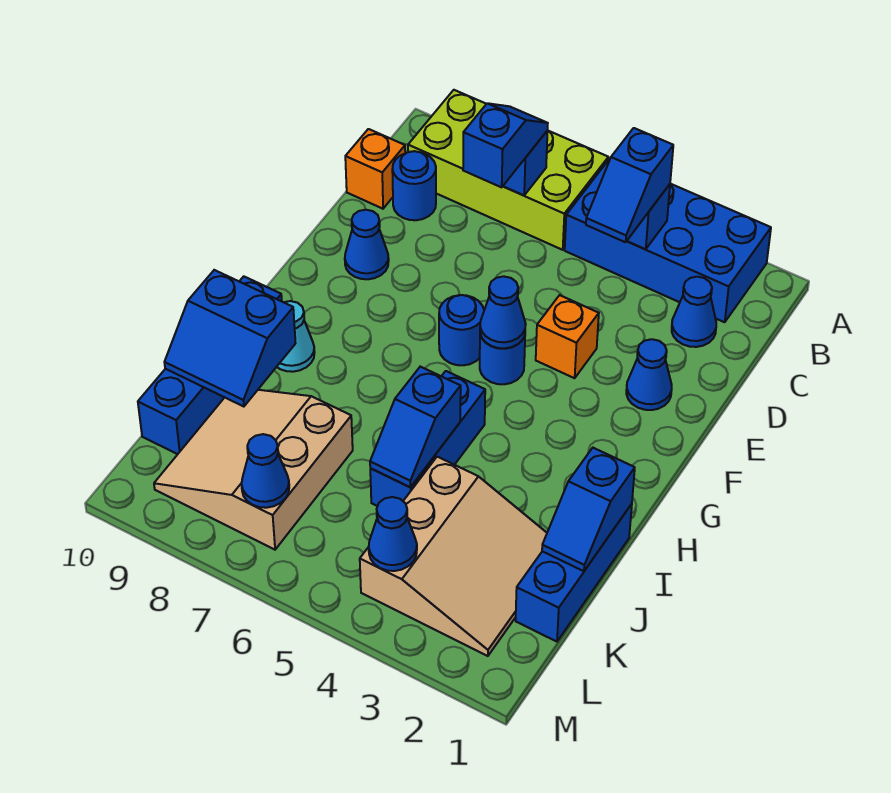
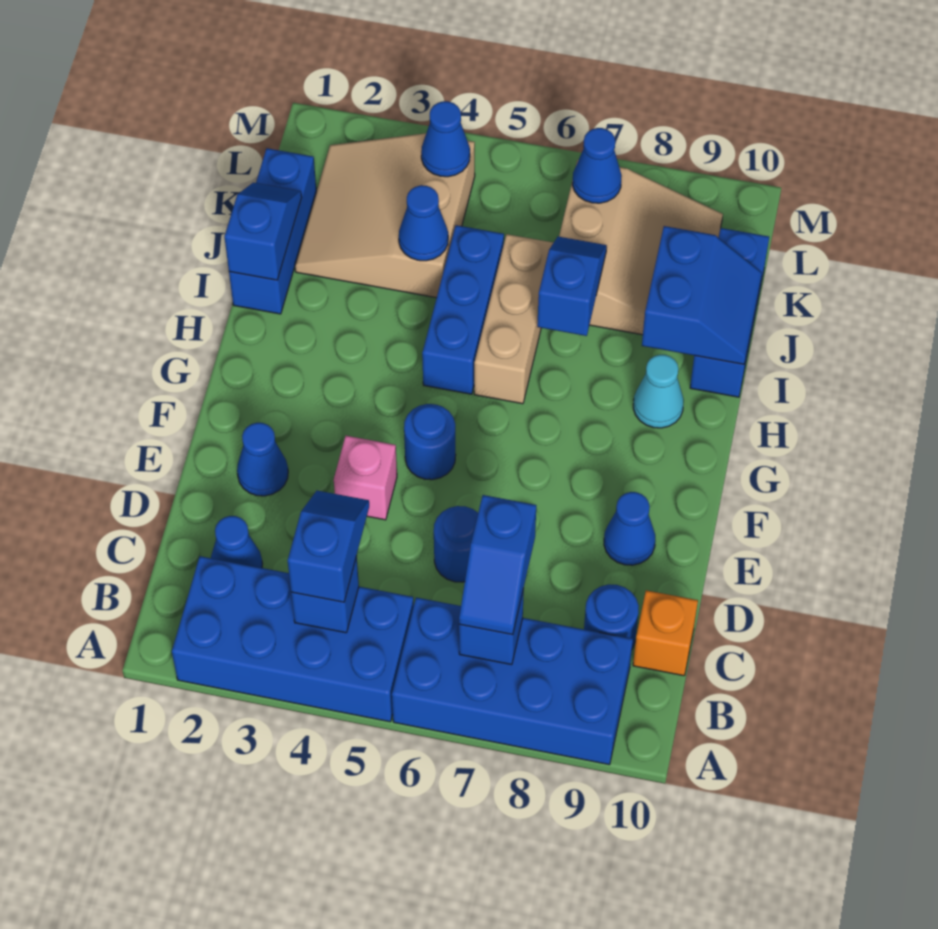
lime brick A6:B9 level 1 -> blue brick A6:B9 level 1
orange brick E4 level 1 -> pink brick E4 level 1
blue cone F5 level 2 -> blue cone J4 level 2
blue round brick F6 level 1 -> blue round brick D6 level 1
none -> tan brick H6:J6 level 1
blue brick H10:K10 level 1 -> blue brick I10:K10 level 1
blue slope I5:J5 level 2 top I -> blue slope I7:J7 level 2 top I
blue slope I9:J10 level 2 top I -> blue slope I9:J10 level 2 top 9

